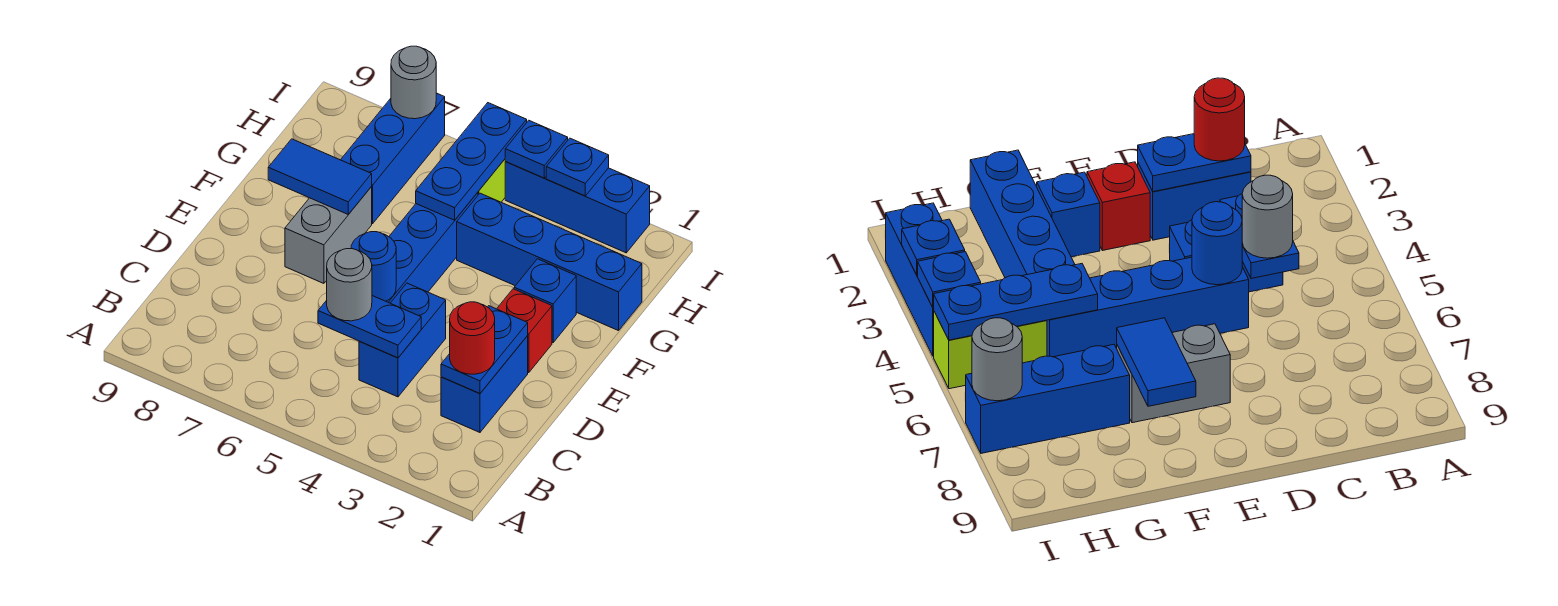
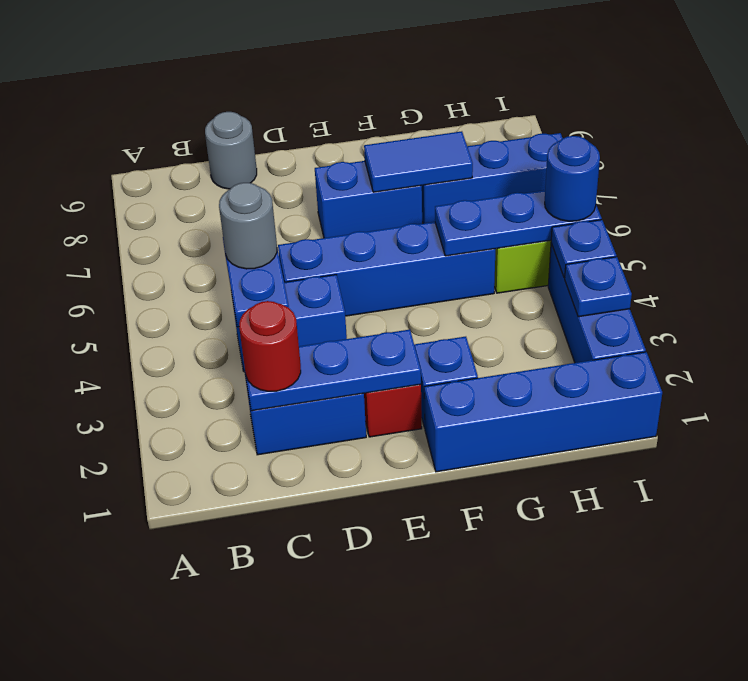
blue plate C2:D2 level 2 -> blue plate C2:E2 level 2
blue round brick D5 level 2 -> blue round brick I5 level 3
grey brick E7:F7 level 1 -> blue brick E7:F7 level 1
blue tile F7:F8 level 2 -> blue tile F7:G7 level 2
blue brick G1:G4 level 1 -> blue brick F1:I1 level 1
grey round brick I7 level 2 -> grey round brick C9 level 1

